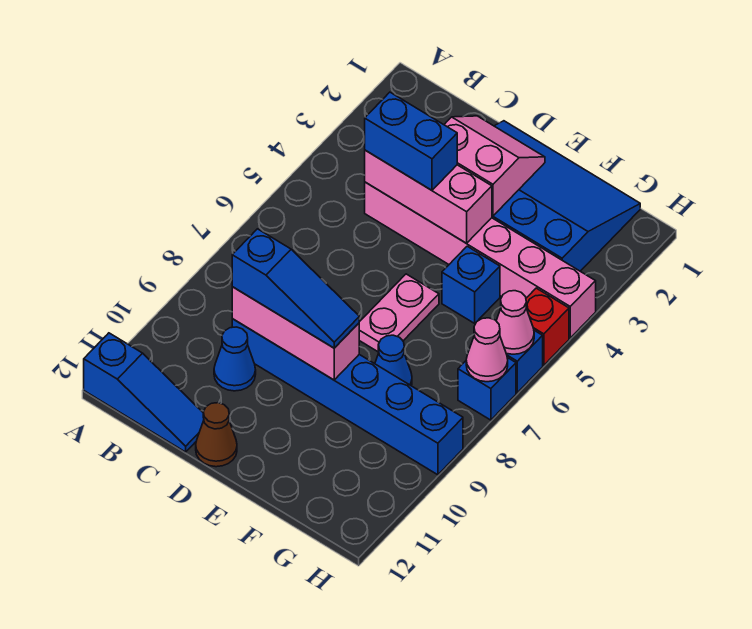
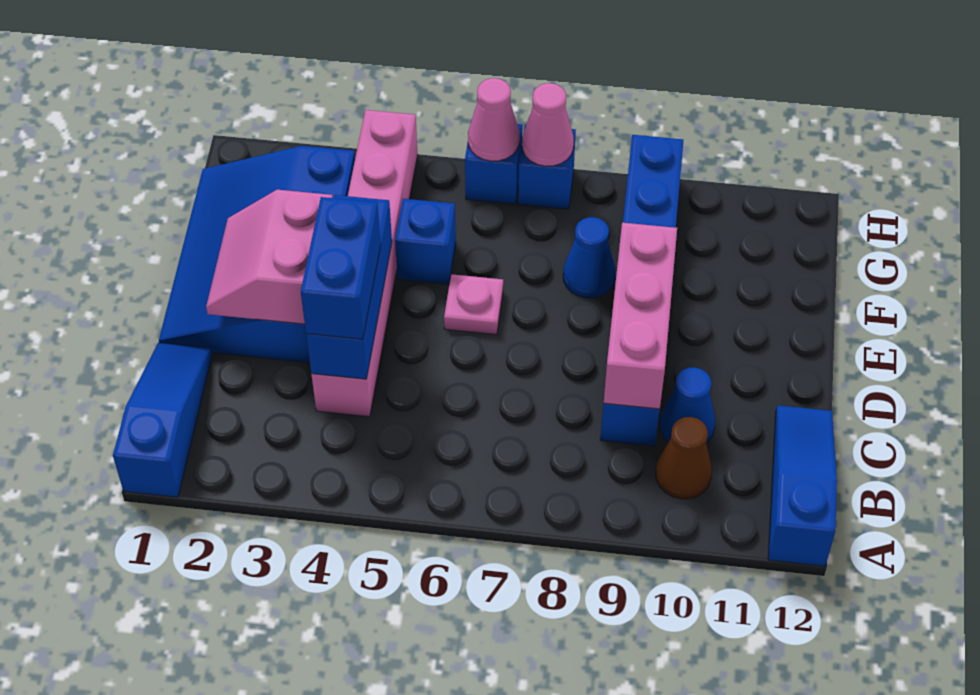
pink brick C4:E4 level 2 -> blue brick C4:E4 level 2
blue slope C9:E9 level 3 top C -> blue slope A1:C1 level 1 top A
brown cone D12 level 1 -> brown cone B10 level 1
pink plate E6:E7 level 1 -> pink plate E6 level 1
red brick H5 level 1 -> none

